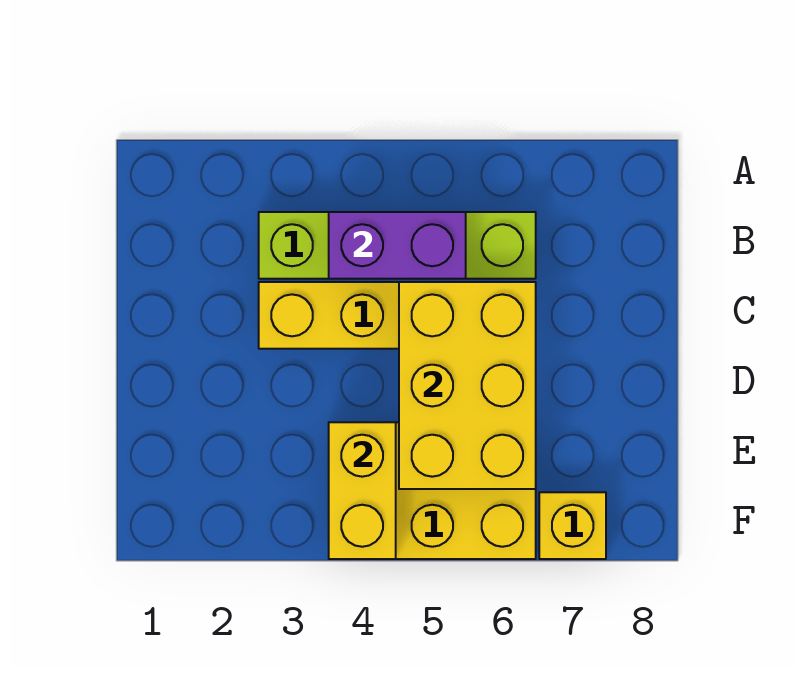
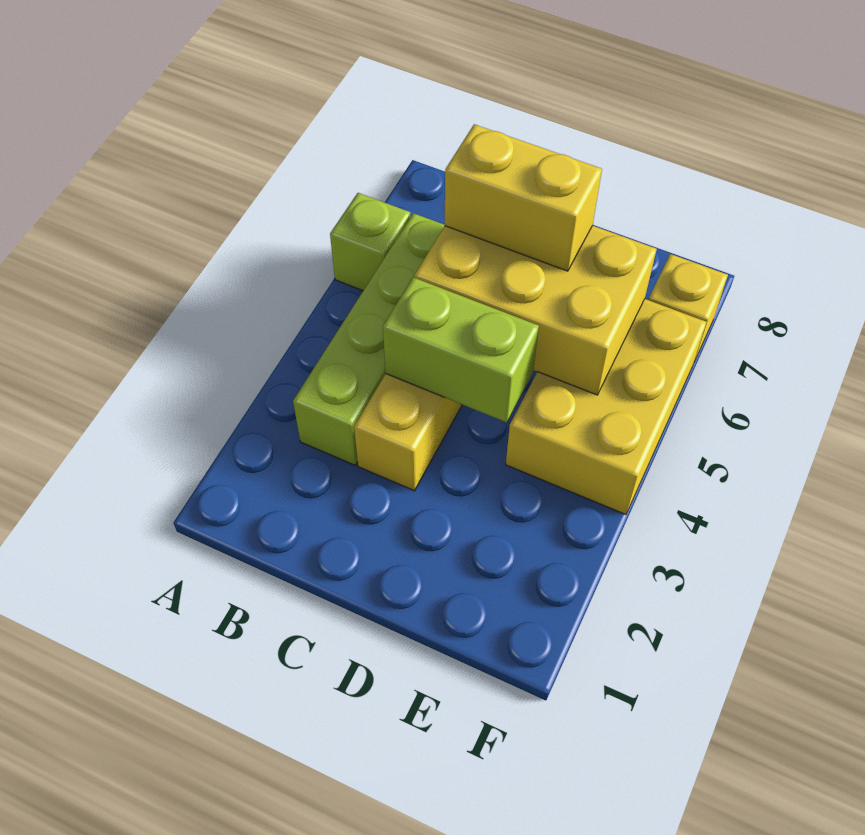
none -> lime brick A6 level 1
purple brick B4:B5 level 2 -> none
none -> lime brick C4:D4 level 2
yellow brick E4:F4 level 2 -> yellow brick C6:D6 level 3

